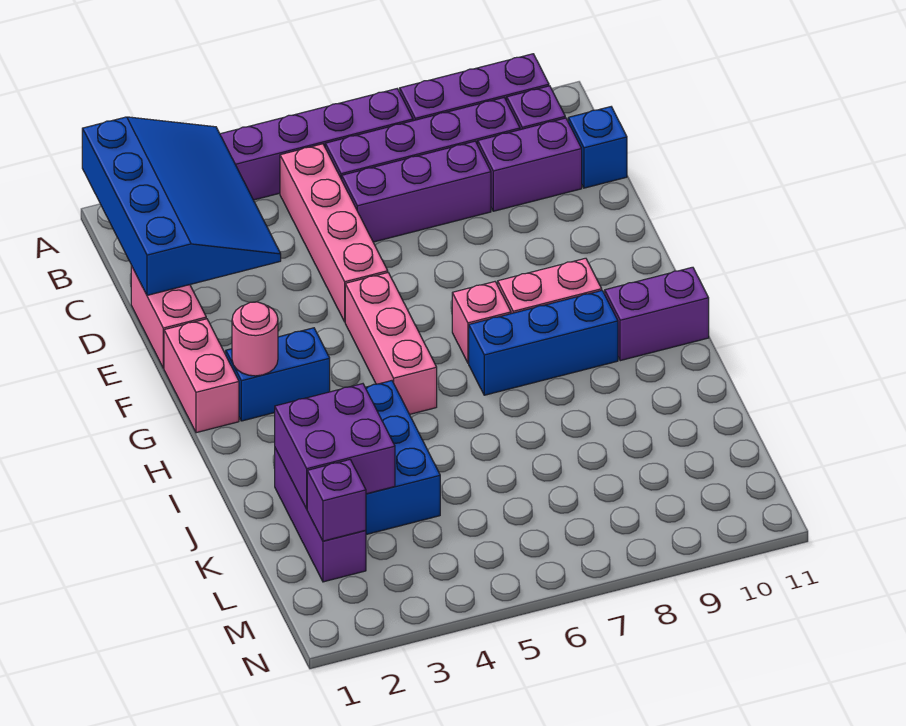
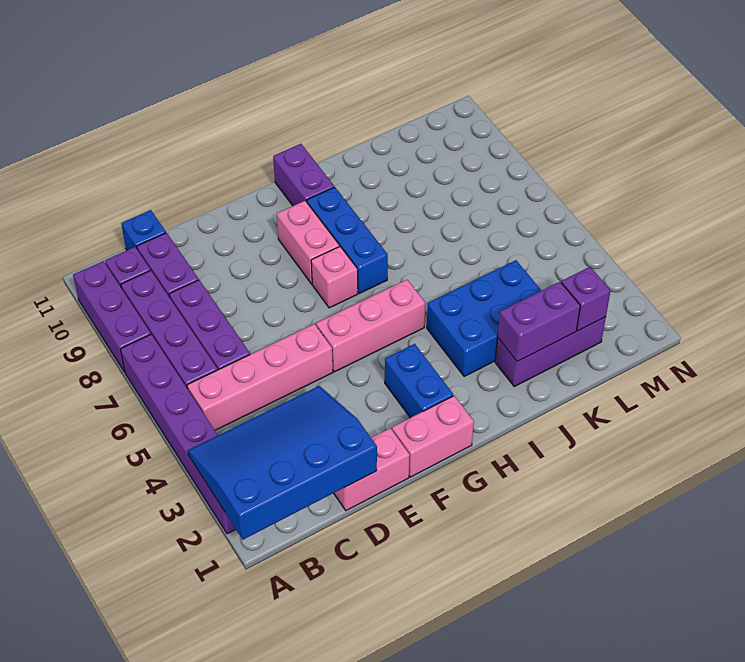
pink round brick G2 level 2 -> none
purple brick J2:K3 level 2 -> purple brick J2:K2 level 2

